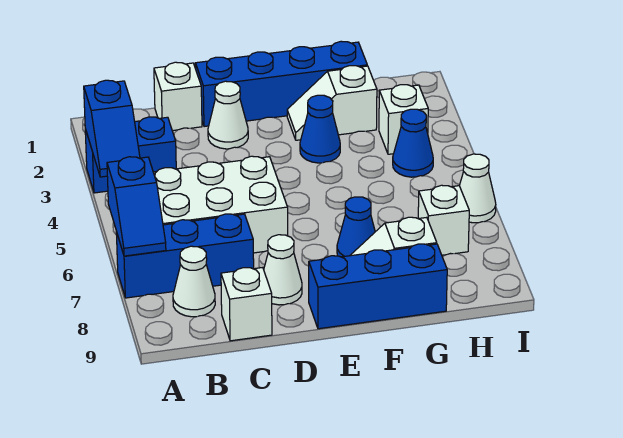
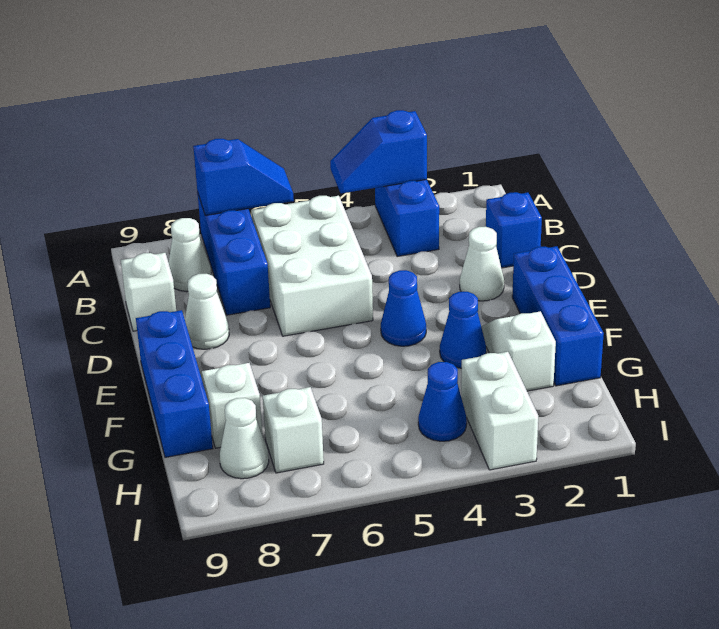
blue slope A6:A7 level 2 top 6 -> blue slope A6:A7 level 2 top 7
white brick C1 level 1 -> blue brick C1 level 1
blue brick D1:G1 level 1 -> blue brick E1:G1 level 1
blue cone F7 level 1 -> blue cone E4 level 1
white brick H3 level 1 -> white brick H3:I3 level 1
white cone I6 level 1 -> white cone H8 level 1

